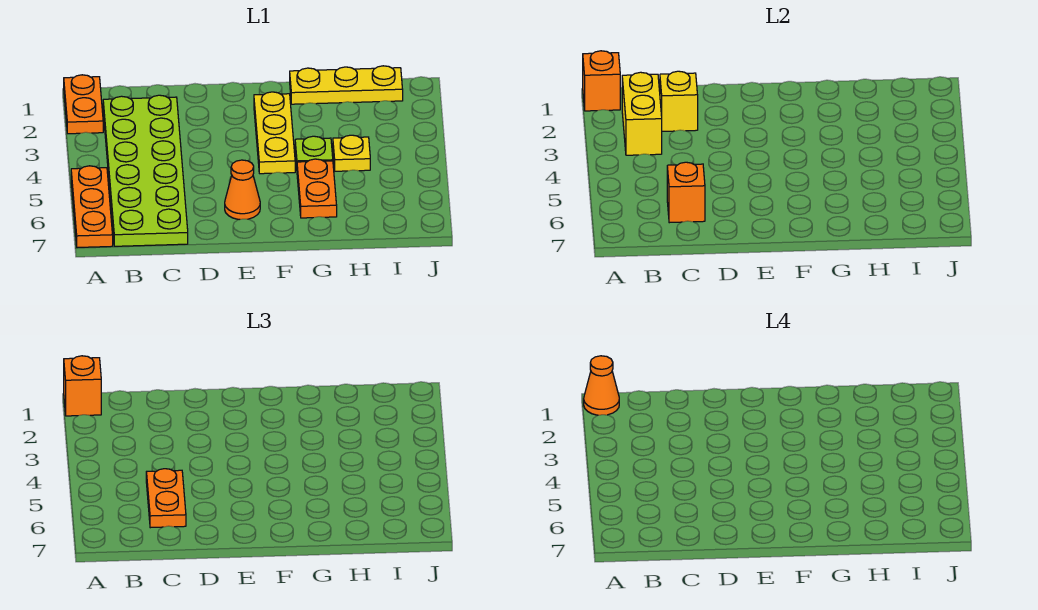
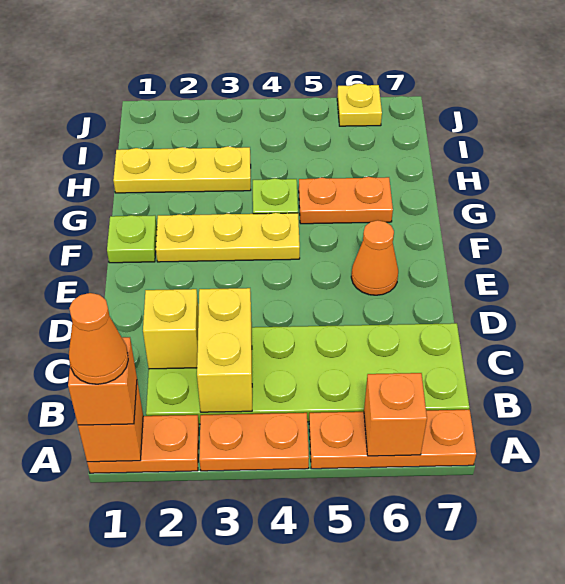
yellow brick B2:B3 level 2 -> yellow brick B3:C3 level 2
orange plate C5:C6 level 3 -> orange plate A3:A4 level 1
orange brick C6 level 2 -> orange brick A6 level 2
none -> lime plate F1 level 1
yellow plate G1:I1 level 1 -> yellow plate H1:H3 level 1
yellow plate H4 level 1 -> yellow plate J6 level 1

